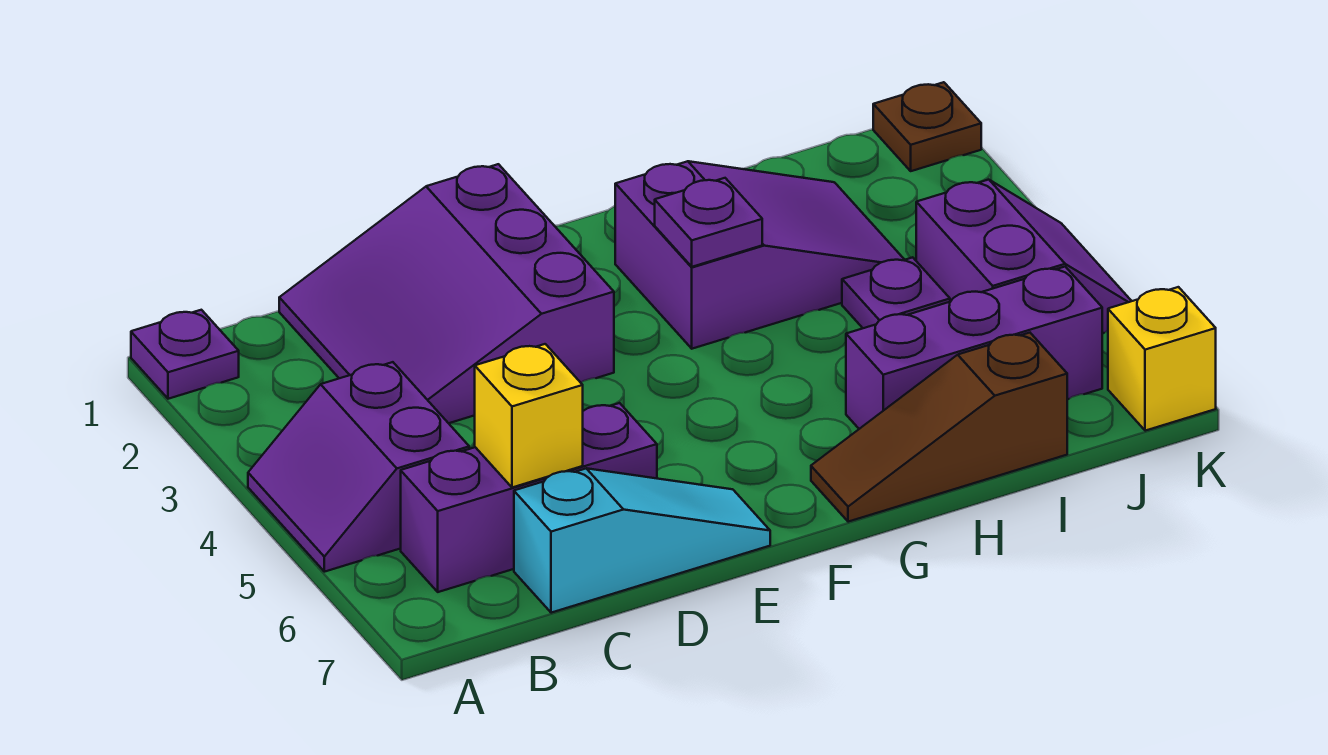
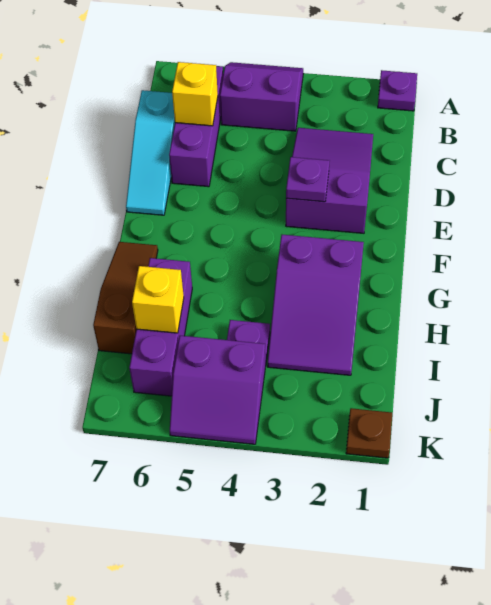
purple slope C1:E3 level 1 top E -> purple slope C2:E3 level 1 top E
purple plate G3 level 2 -> purple plate E3 level 2
yellow brick K7 level 1 -> yellow brick I6 level 2

